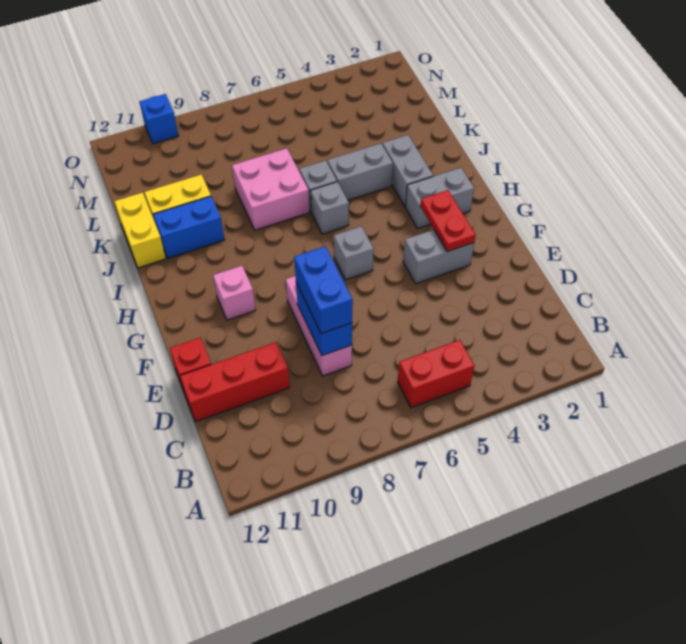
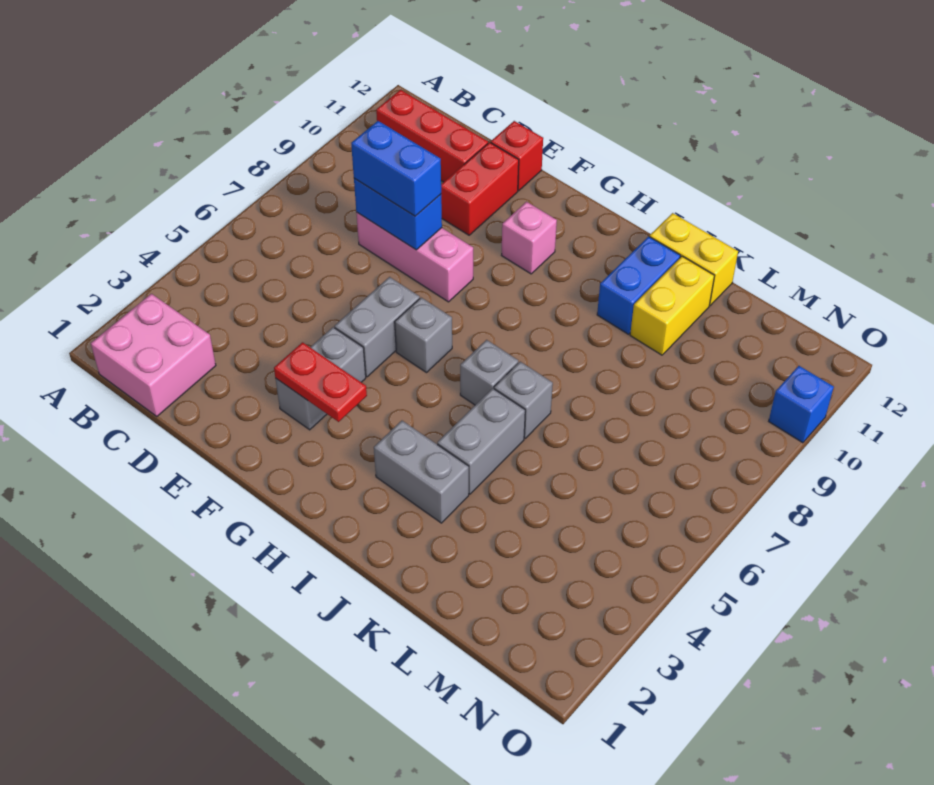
red brick B5:B6 level 1 -> red brick E10:E11 level 1
red brick D10:D12 level 1 -> red brick B11:D11 level 1
grey brick H2:H3 level 1 -> grey brick F5:F6 level 1
pink brick J7:K8 level 1 -> pink brick B1:C2 level 1

